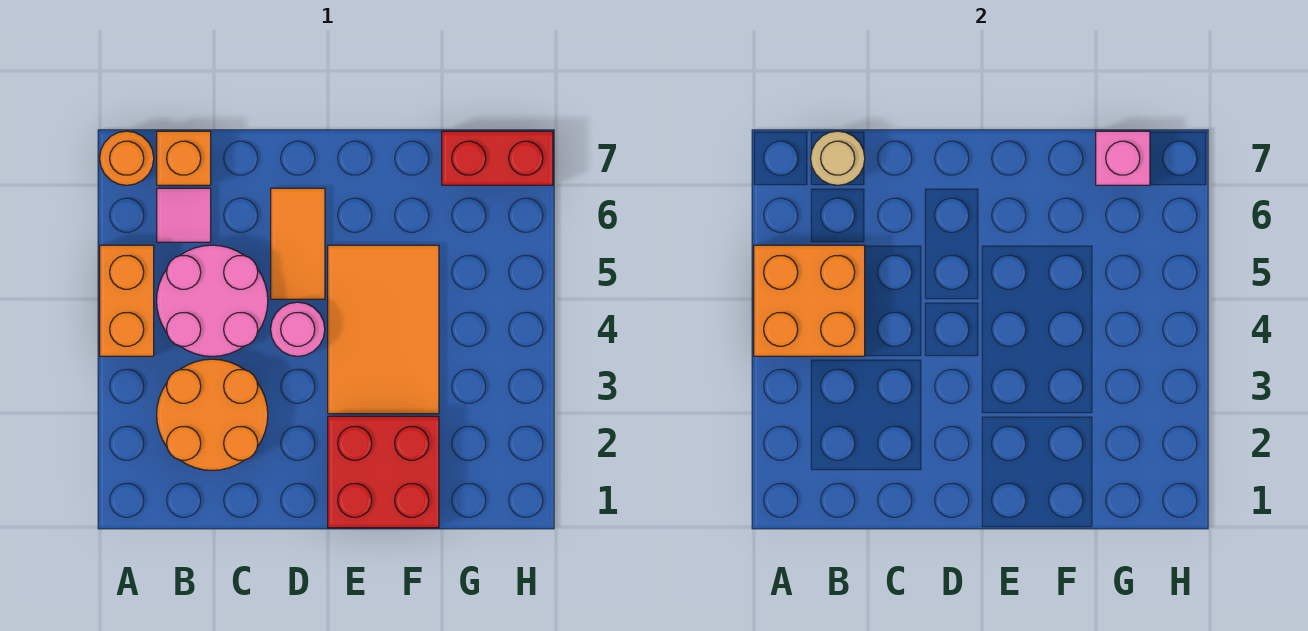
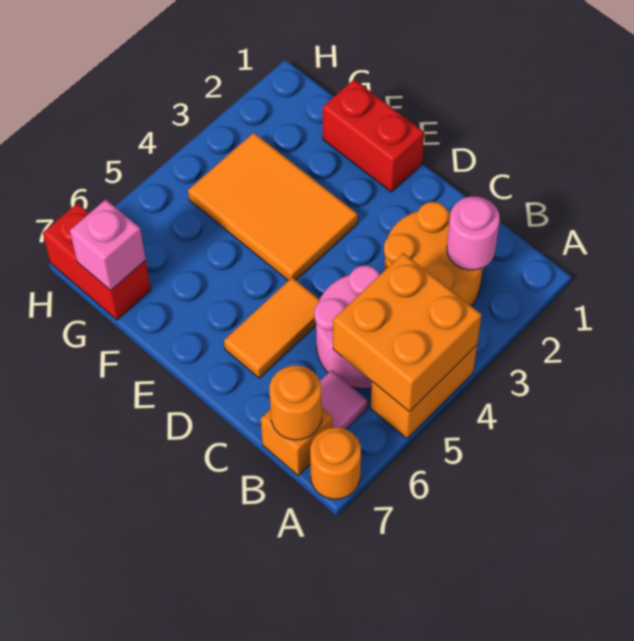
tan round brick B7 level 2 -> orange round brick B7 level 2
pink round brick D4 level 1 -> pink round brick B2 level 2
red brick E1:F2 level 1 -> red brick E1:F1 level 1
orange tile E3:F5 level 1 -> orange tile E3:G4 level 1

